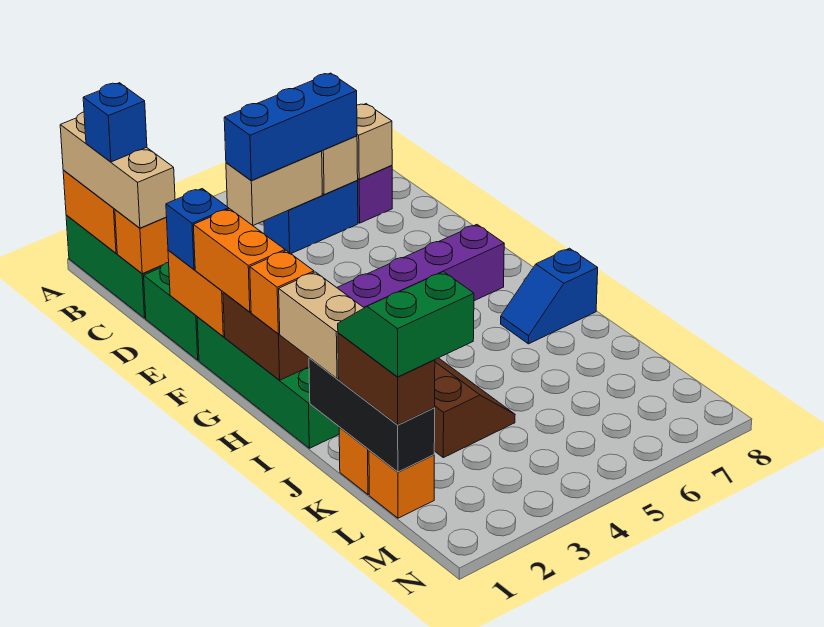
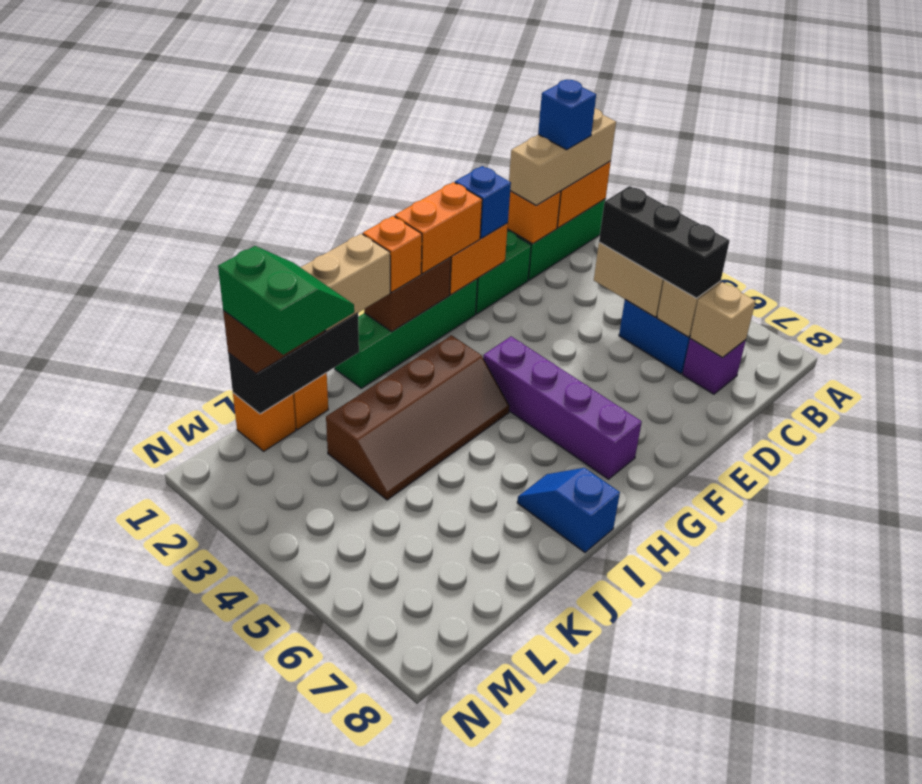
blue brick C4:C6 level 3 -> black brick C4:C6 level 3

